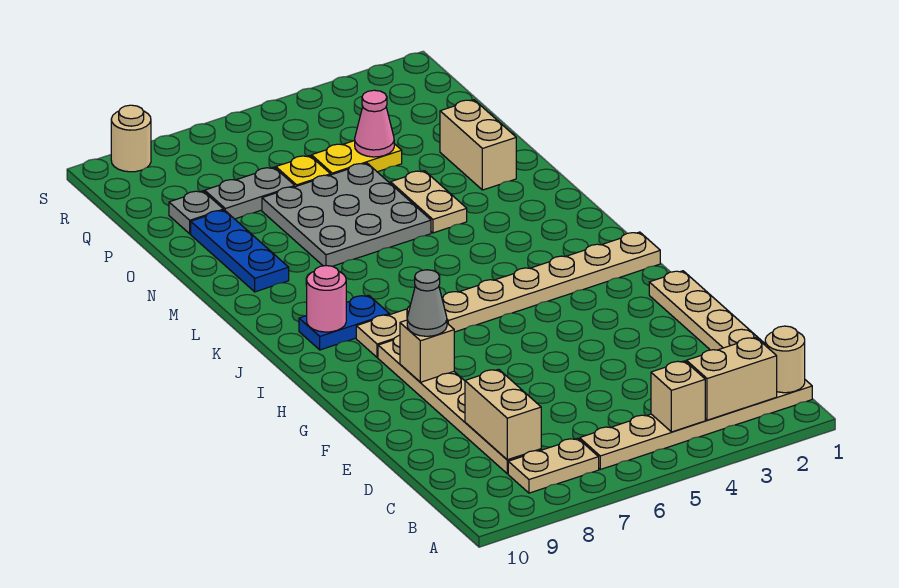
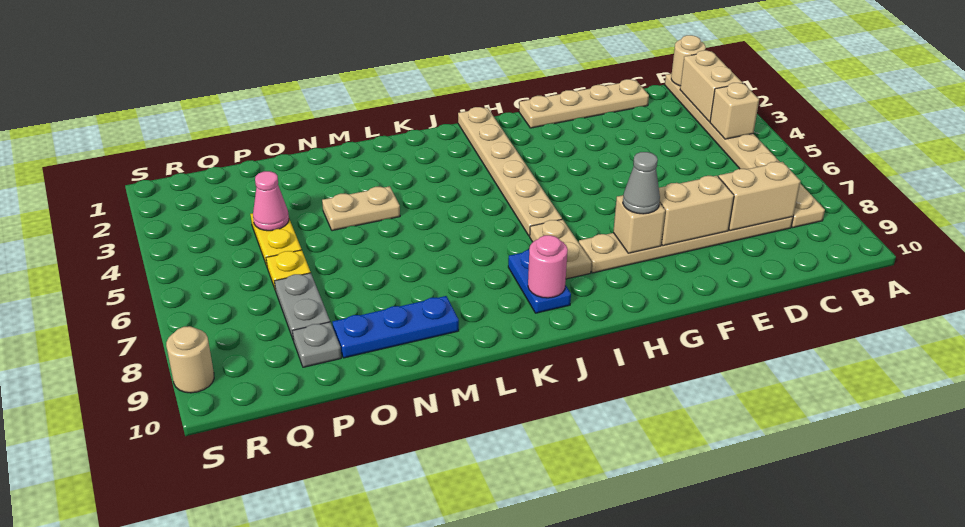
grey plate M5:O7 level 1 -> none
tan brick N2:O2 level 1 -> tan brick E8:F8 level 2

